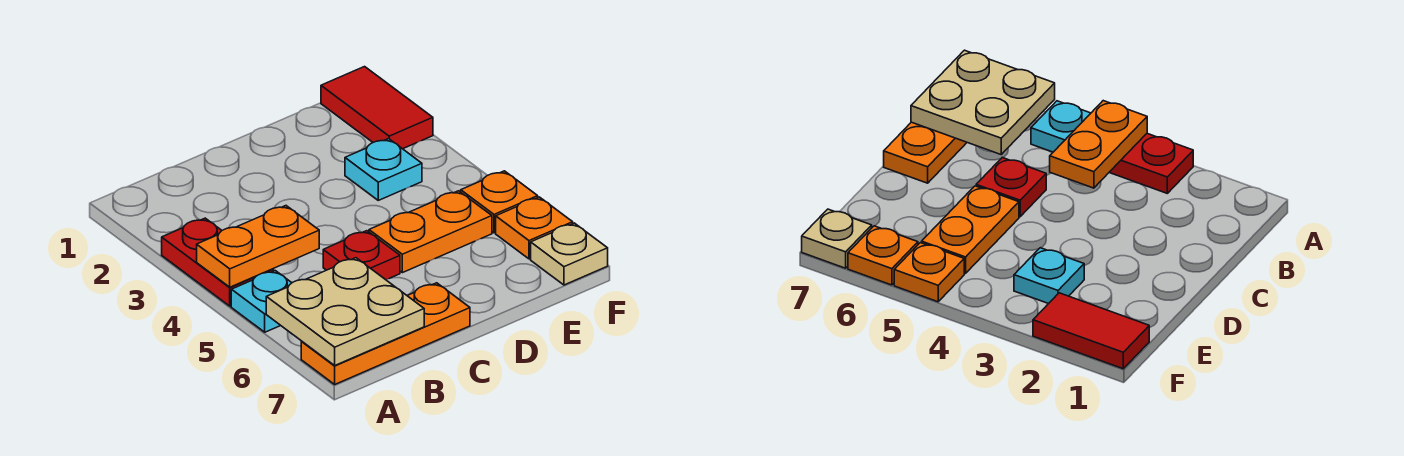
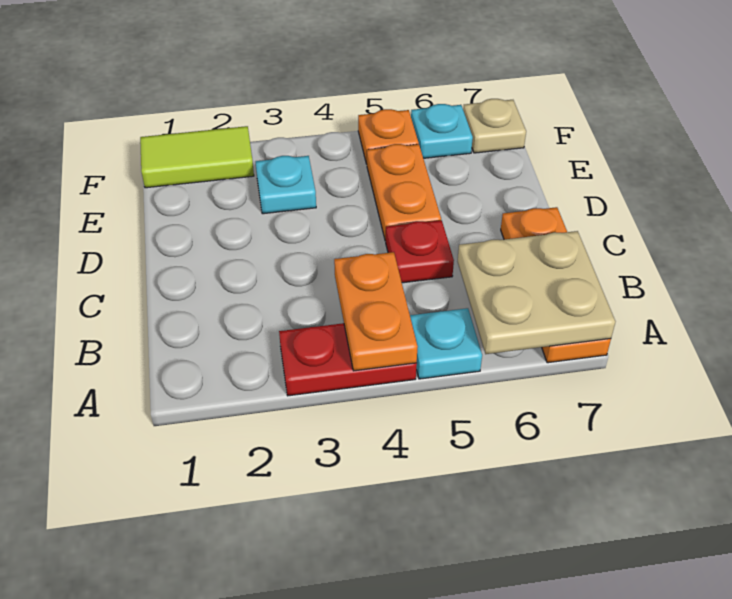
red tile F1:F2 level 1 -> lime tile F1:F2 level 1
orange plate F6 level 1 -> cyan plate F6 level 1

